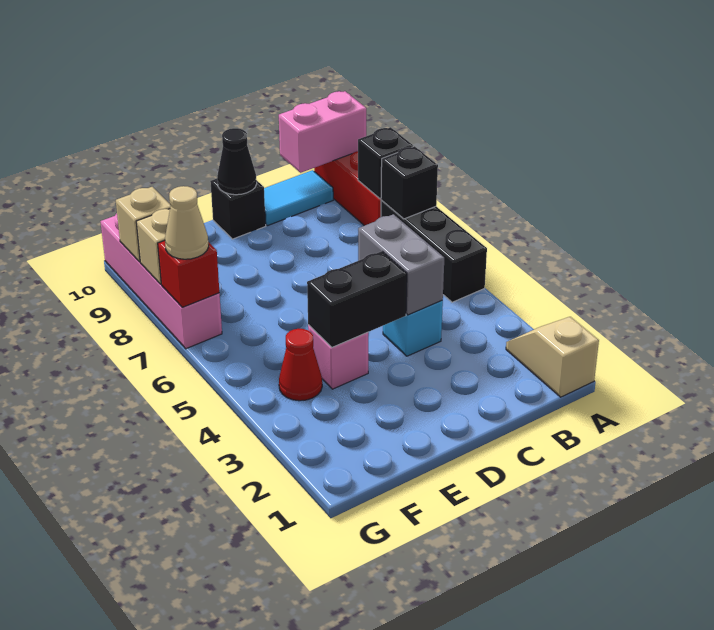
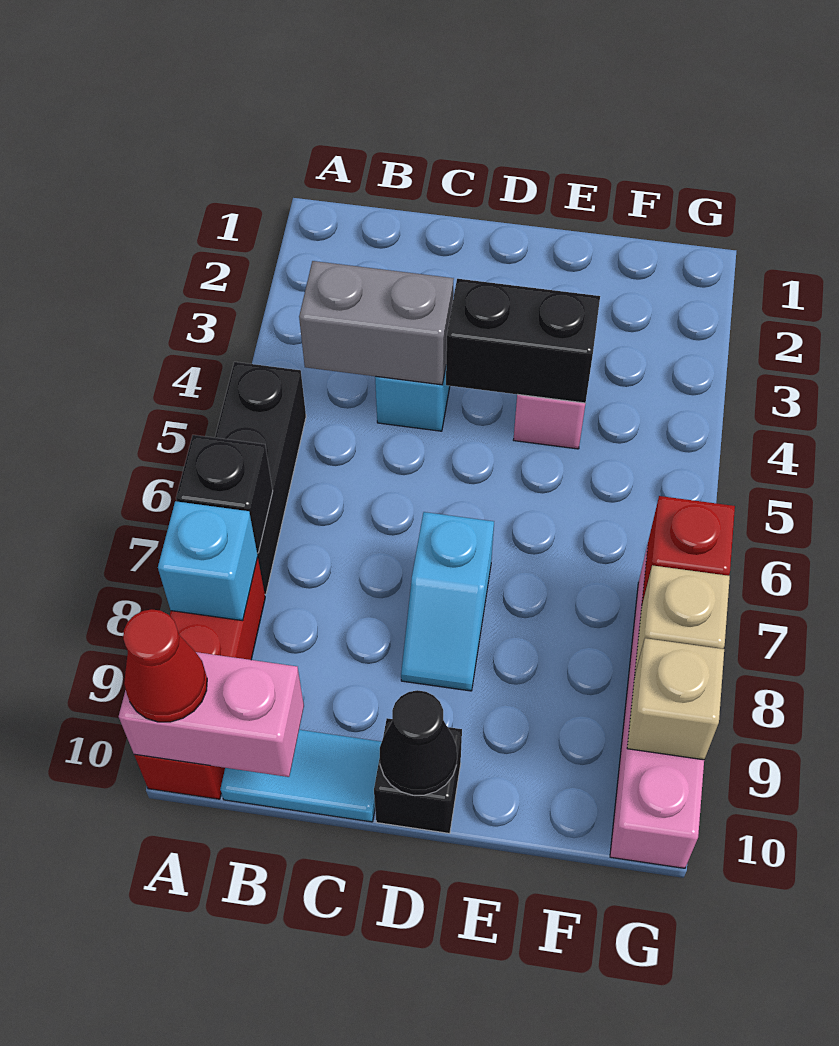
tan slope A1:A2 level 1 top 1 -> none
black brick A8 level 2 -> cyan brick A8 level 2
grey brick C4:C5 level 2 -> grey brick B4:C4 level 2
none -> cyan slope D7:D8 level 1 top 7
red cone F4 level 1 -> red cone A10 level 3
tan cone G7 level 3 -> none

